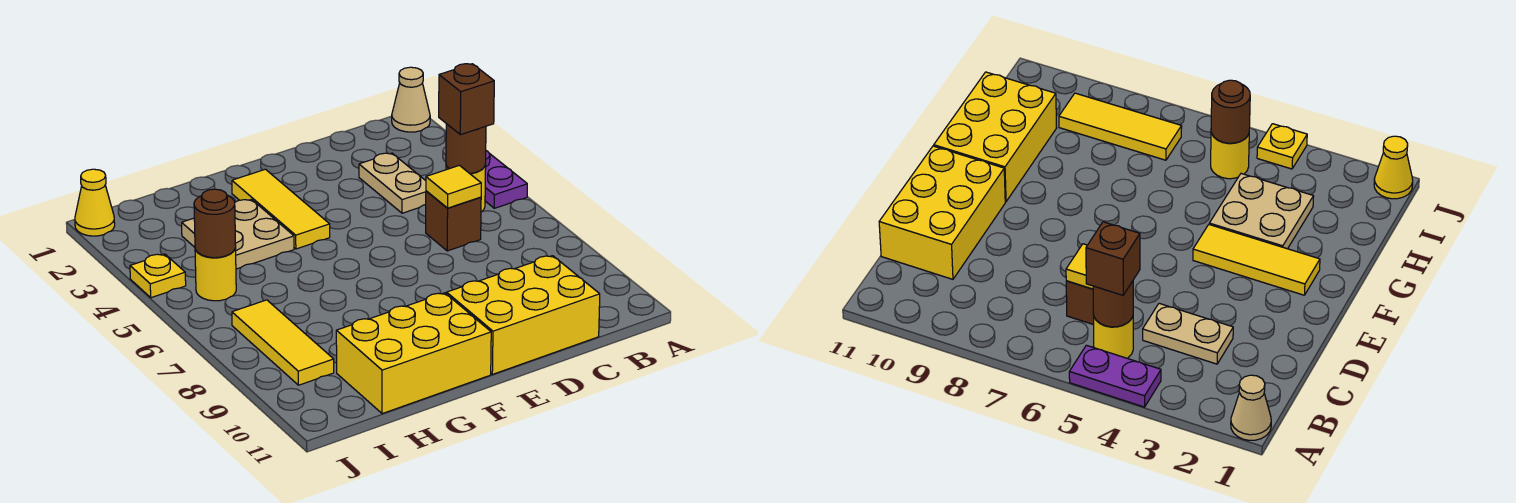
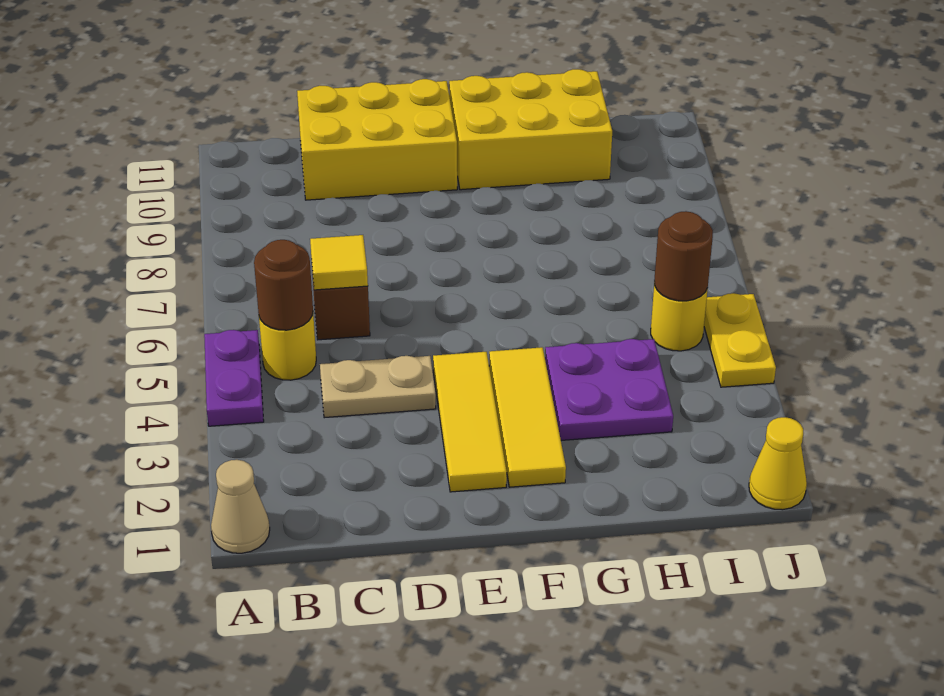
brown brick B5 level 3 -> none
tan plate C3:C4 level 1 -> tan plate C4:D4 level 1
tan plate G3:H4 level 1 -> purple plate G3:H4 level 1
yellow tile I7:I9 level 1 -> yellow tile E2:E4 level 1
yellow plate J4 level 1 -> yellow plate J4:J5 level 1

